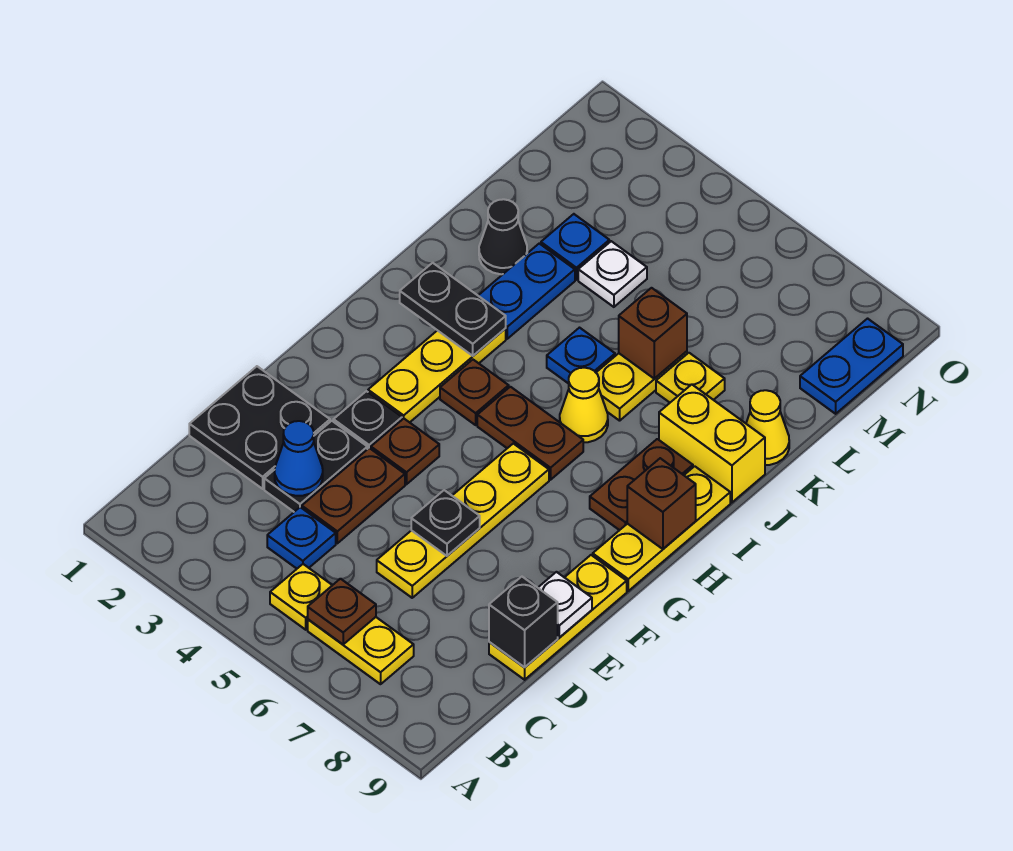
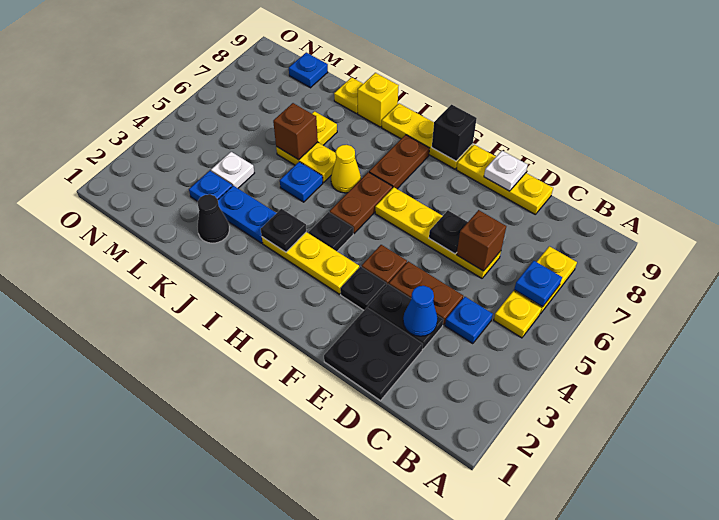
brown plate B6 level 2 -> blue plate B6 level 2
black brick D9 level 2 -> black brick G9 level 2
brown plate H4 level 1 -> black plate H4 level 1
brown plate H8:I8 level 1 -> brown plate H7:H8 level 1
brown brick H9 level 2 -> brown brick D6 level 2
black plate I2:I3 level 2 -> black plate I3 level 2
yellow brick J8:J9 level 1 -> yellow brick J9 level 1
yellow cone K9 level 1 -> yellow plate K9 level 1
blue plate M9:N9 level 1 -> blue plate M9 level 1

